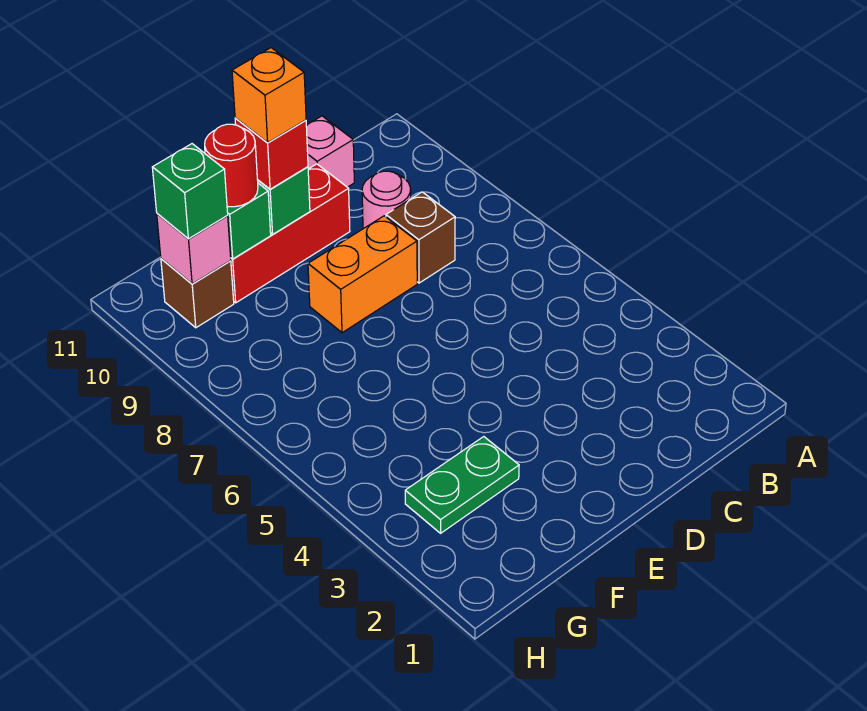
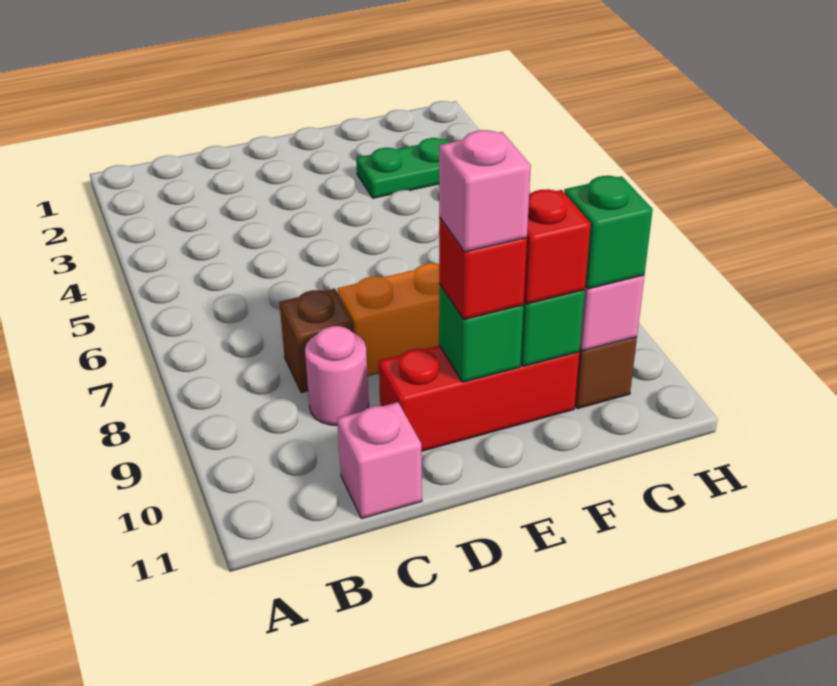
orange brick E10 level 4 -> pink brick E10 level 4
red round brick F10 level 3 -> red brick F10 level 3

